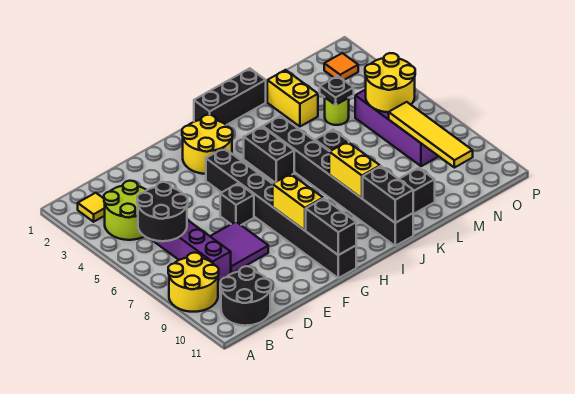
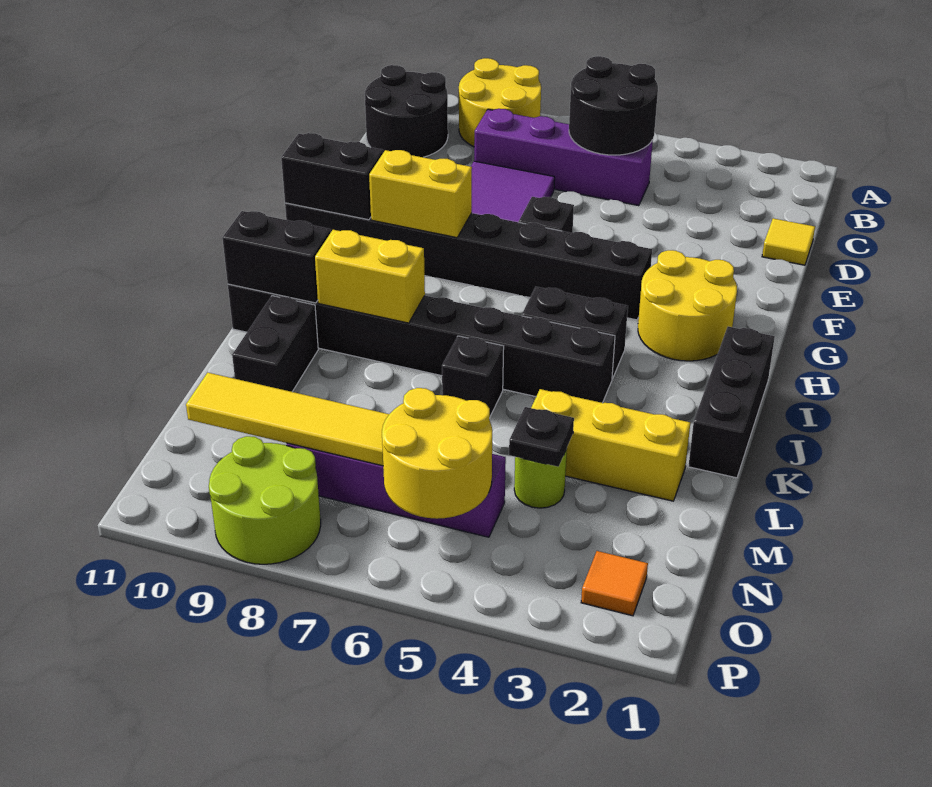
yellow tile B2 level 1 -> yellow tile D1 level 1
lime round brick B3:C4 level 1 -> lime round brick O8:P9 level 1
yellow brick L2:L3 level 1 -> yellow brick L2:L4 level 1

